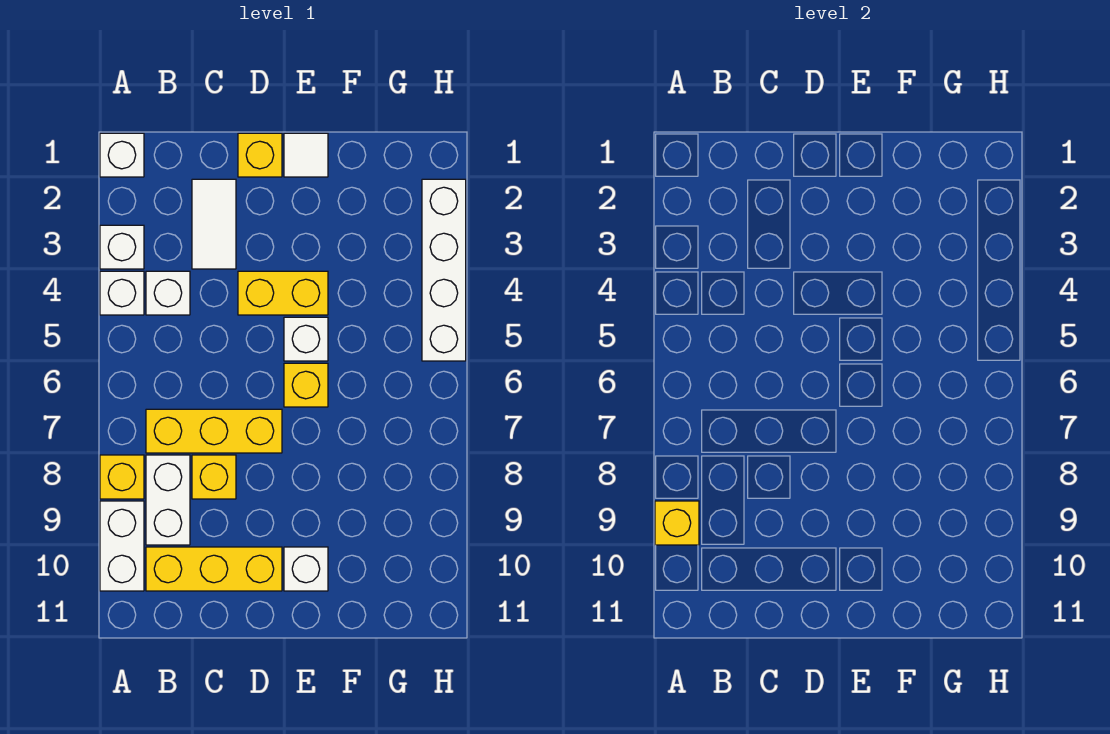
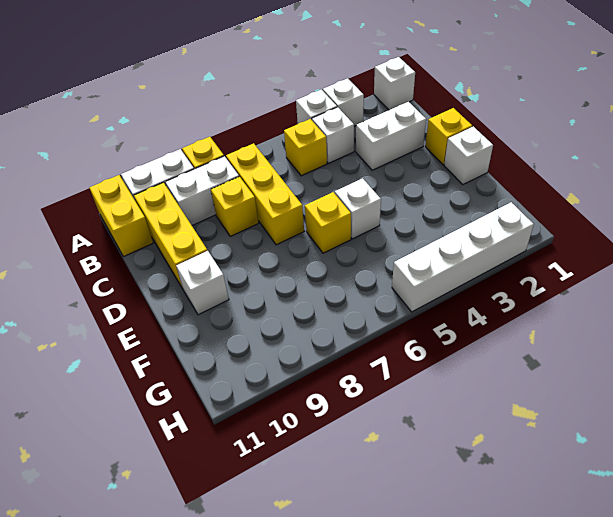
yellow brick A9 level 2 -> yellow brick B5 level 1
white tile C2:C3 level 1 -> white brick C2:C3 level 1
yellow brick D4:E4 level 1 -> yellow brick A11:B11 level 1
white tile E1 level 1 -> white brick E1 level 1

